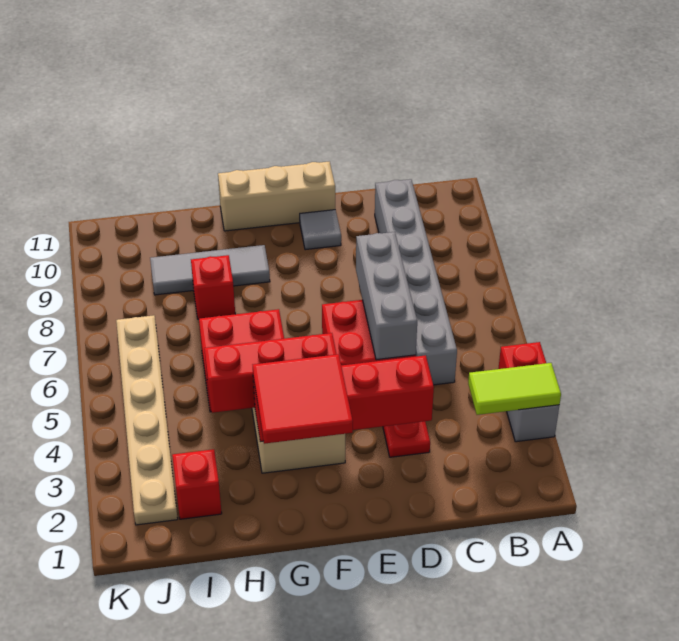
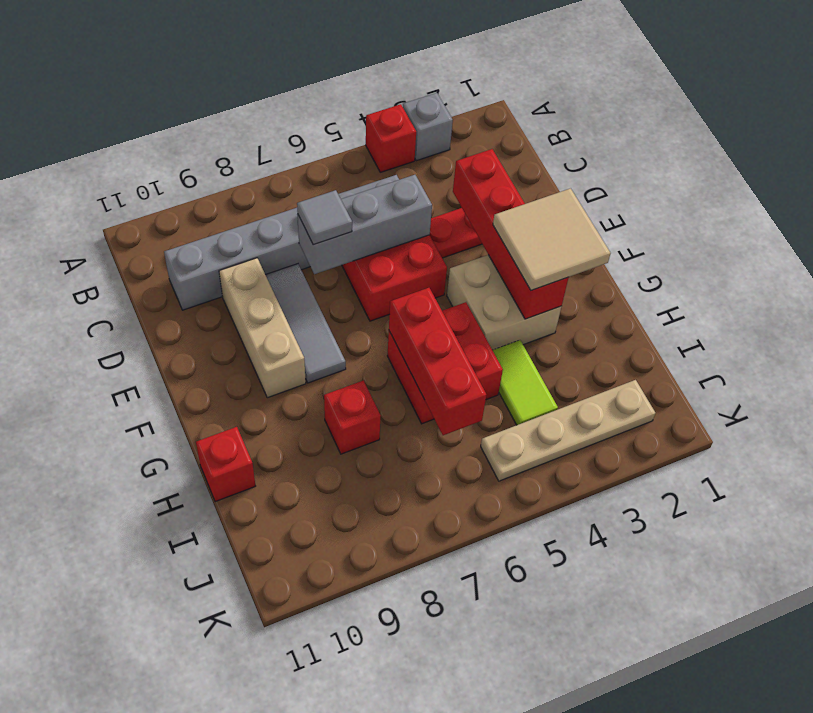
lime tile A3:B3 level 2 -> lime tile H4:I4 level 1
grey tile E10 level 1 -> grey tile D7 level 3
tan brick E11:G11 level 1 -> tan brick D9:F9 level 1
red tile F2:G3 level 3 -> tan tile F2:G3 level 3
red brick F4:H4 level 2 -> red brick G6:I6 level 2
grey tile G9:I9 level 1 -> grey tile D8:F8 level 1
red brick I2 level 1 -> red brick H11 level 1
tan plate J2:J7 level 1 -> tan plate J2:J5 level 1

